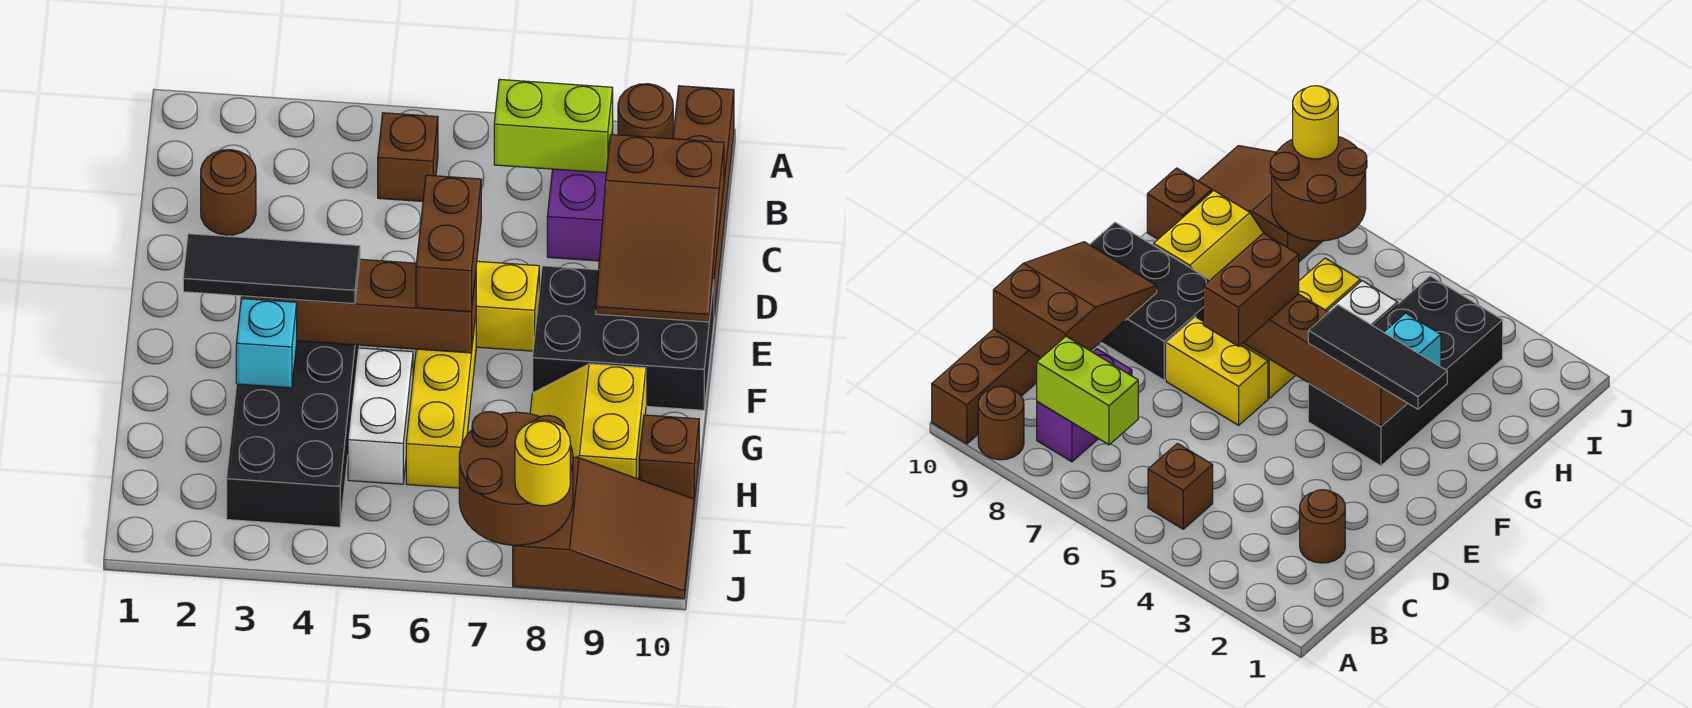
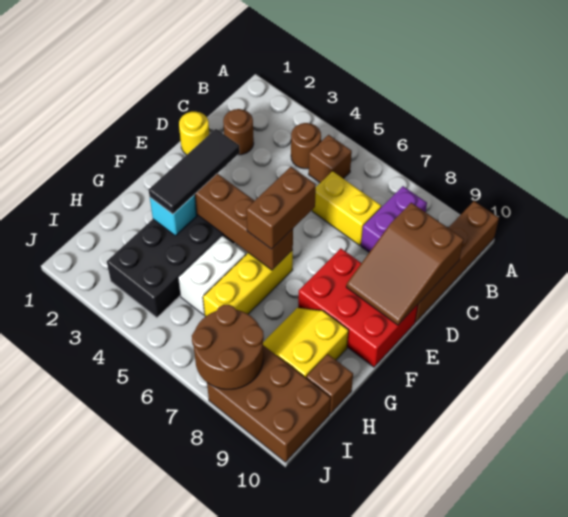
brown round brick A9 level 1 -> brown round brick B4 level 1
lime brick B7:B8 level 2 -> none
yellow brick E6:E7 level 1 -> yellow brick C6:C7 level 1
black brick E8:F10 level 1 -> red brick E8:F10 level 1
black tile F2:F4 level 3 -> black tile E3:G3 level 3
brown slope I8:J10 level 1 top 8 -> brown brick I8:J10 level 1
yellow round brick J8 level 3 -> yellow round brick D1 level 1

